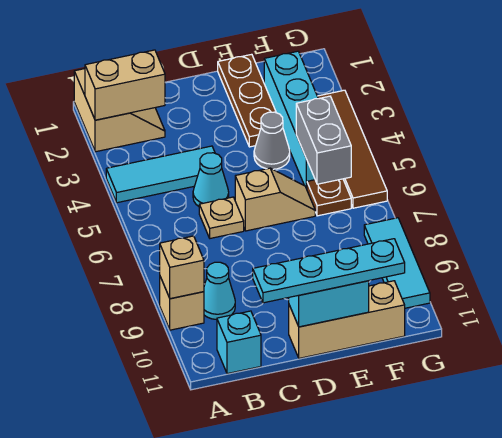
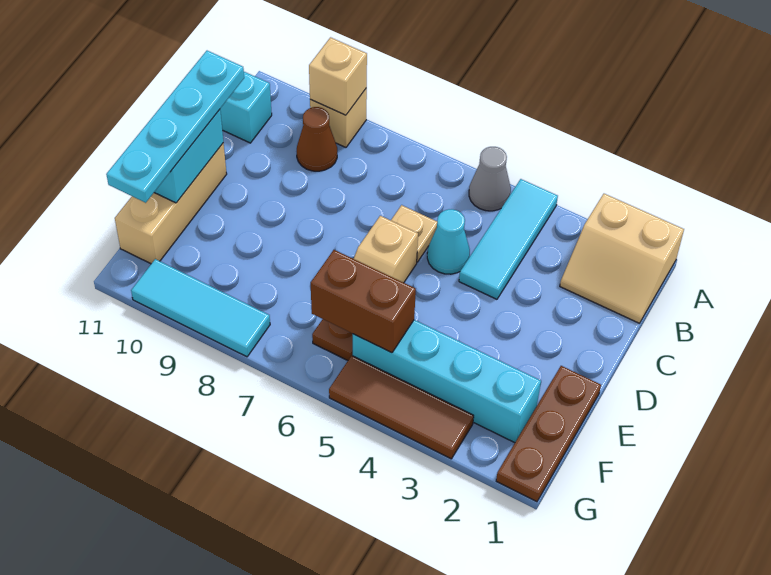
tan brick A2:B2 level 2 -> none
cyan cone B9 level 1 -> brown cone B9 level 1
brown plate E1:E3 level 1 -> brown plate E1:G1 level 1
grey cone E4 level 1 -> grey cone A5 level 1
grey brick F5:F6 level 2 -> brown brick F5:F6 level 2
brown tile G3:G6 level 1 -> brown tile G3:G5 level 1

